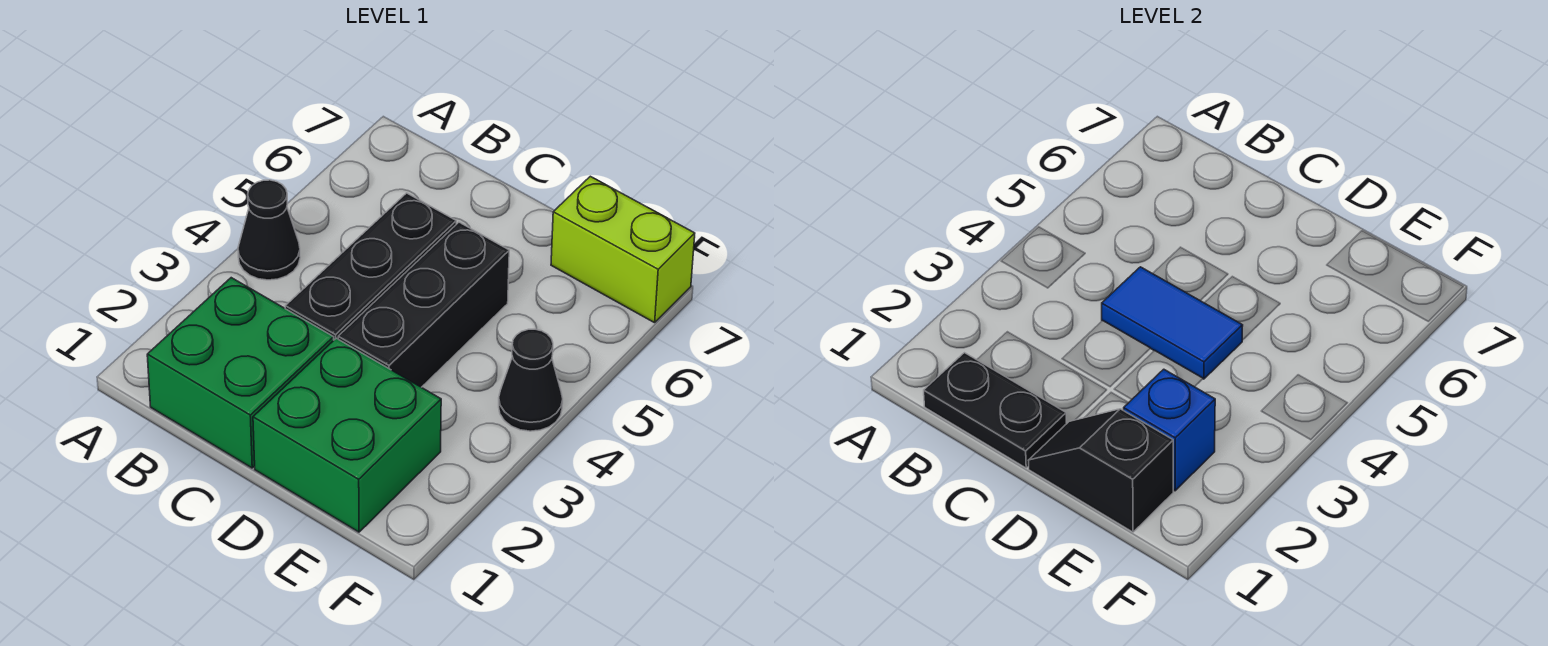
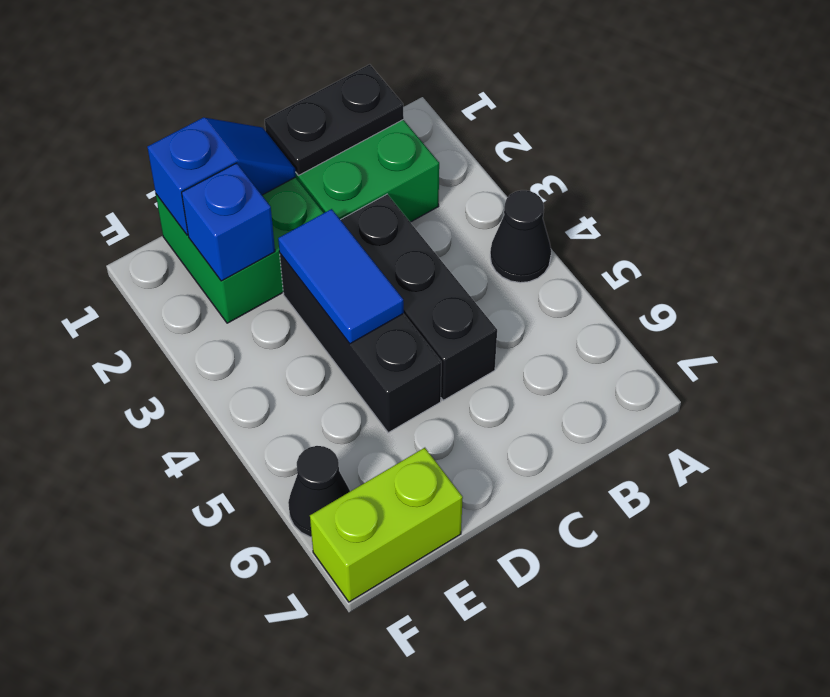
blue tile C4:D4 level 2 -> blue tile D3:D4 level 2
black slope D1:E1 level 2 top E -> blue slope D1:E1 level 2 top E
black cone F4 level 1 -> black cone F6 level 1

